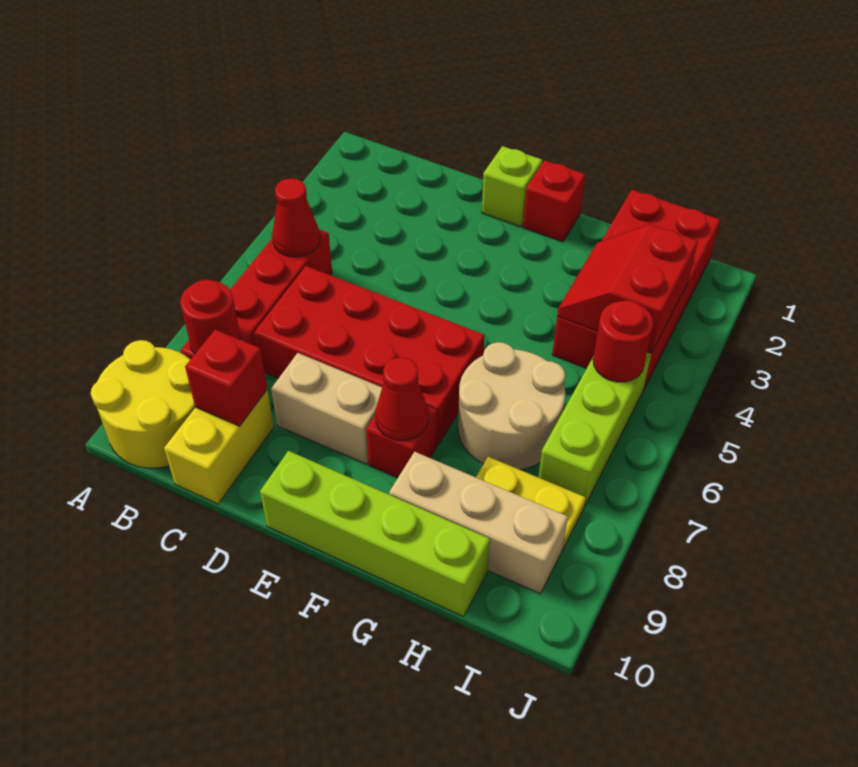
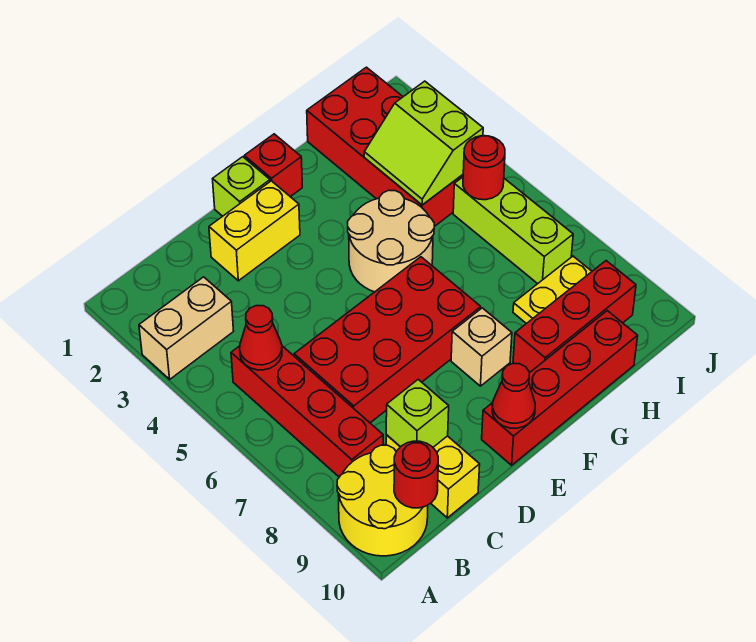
red round brick B8 level 2 -> red round brick B10 level 2
red brick C9 level 2 -> lime brick C9 level 2
none -> yellow brick D2:E2 level 1
tan brick D8:E8 level 1 -> tan brick A3:B3 level 1
lime brick E10:H10 level 1 -> red brick E10:H10 level 1
red brick F8 level 1 -> tan brick F8 level 1
red cone F8 level 2 -> red cone E10 level 2
tan round brick G6:H7 level 1 -> tan round brick F4:G5 level 1
tan brick G9:I9 level 1 -> red brick G9:I9 level 1
red slope H3:I4 level 2 top I -> lime slope H3:I4 level 2 top I

